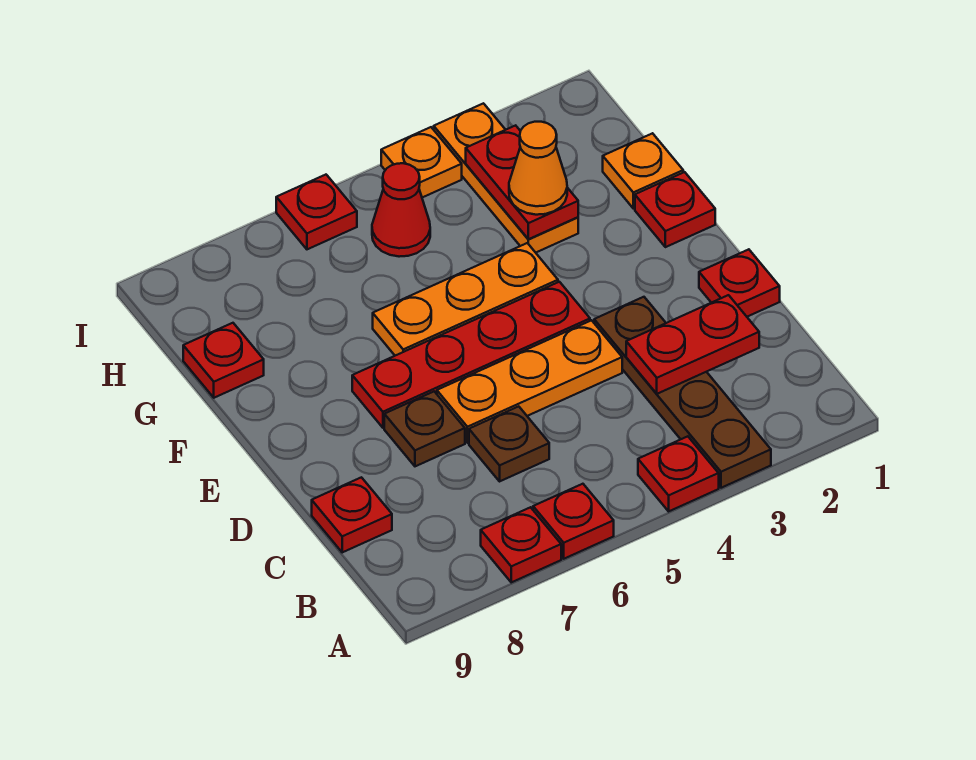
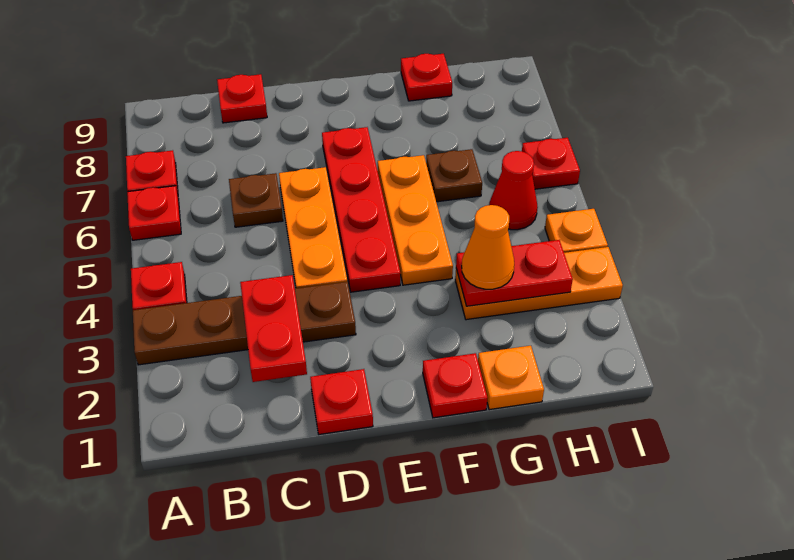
brown plate D7 level 1 -> brown plate G6 level 1

